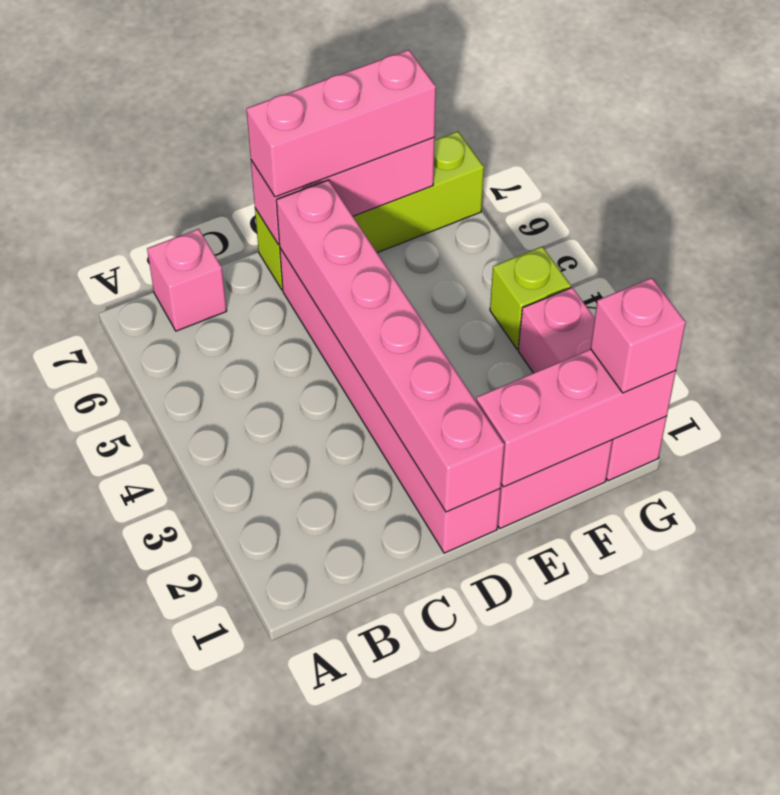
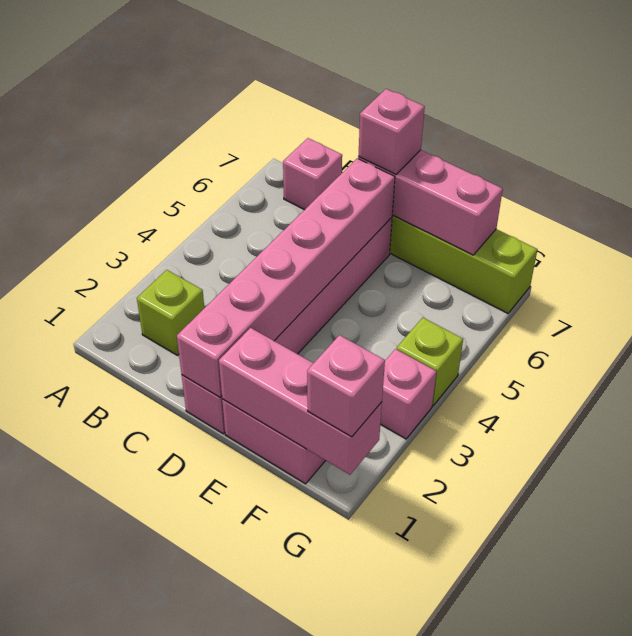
none -> lime brick B2 level 1
pink brick D7:F7 level 3 -> pink brick D7 level 3
pink brick G1:G3 level 1 -> pink brick G3 level 1

